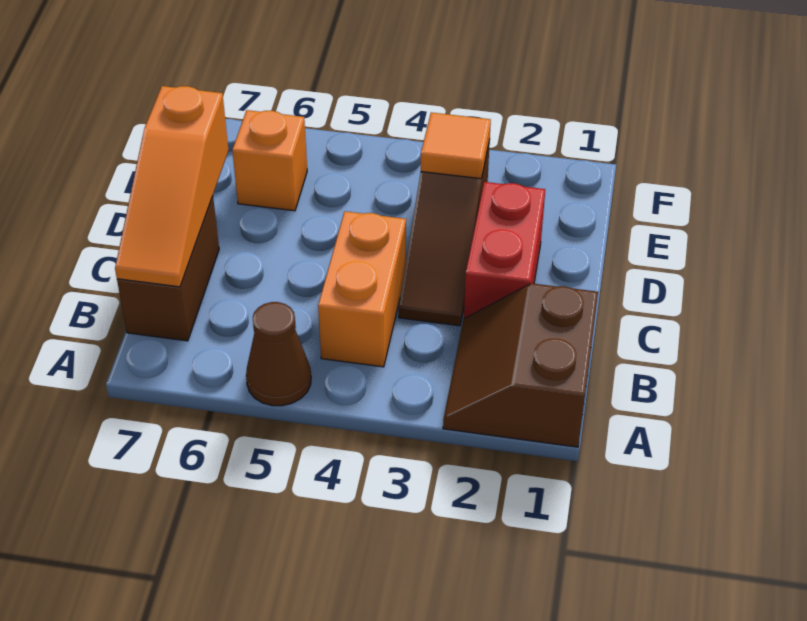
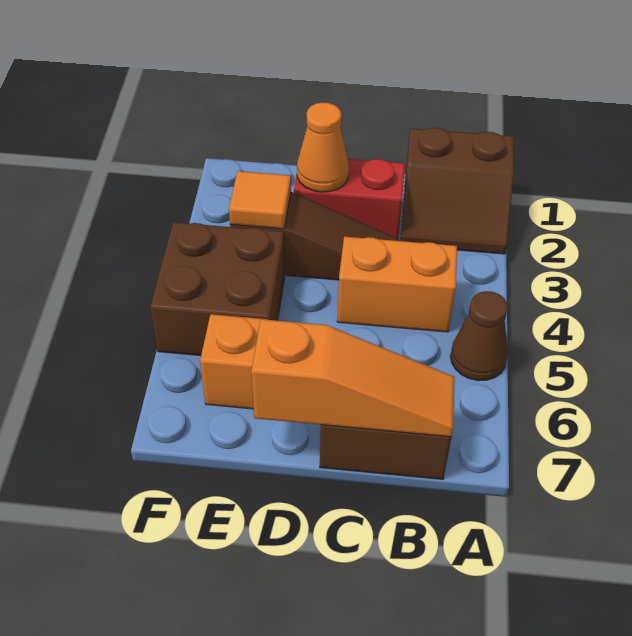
none -> orange cone D2 level 2
none -> brown brick E4:F5 level 1

